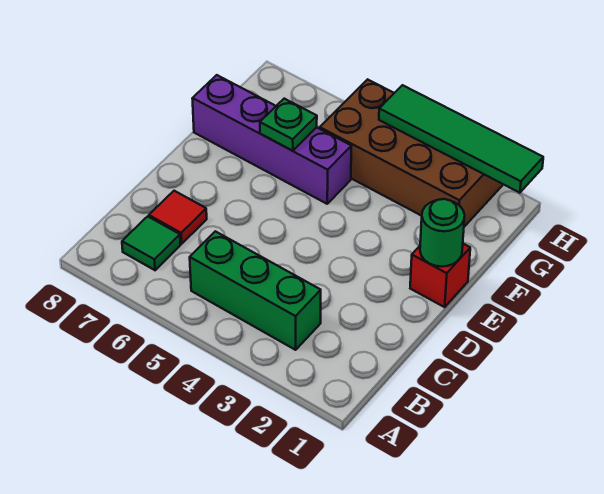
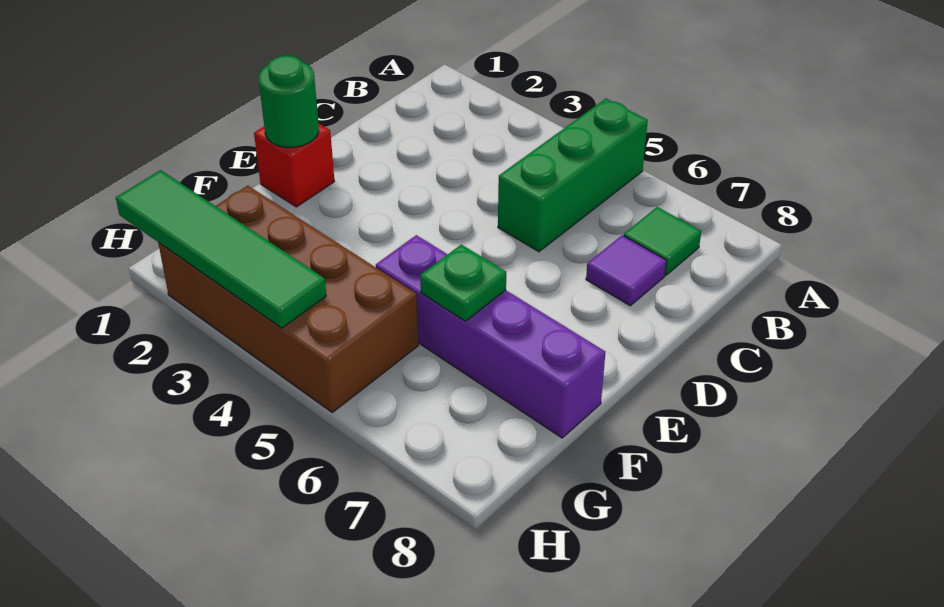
green brick B3:B5 level 1 -> green brick A5:C5 level 1
red tile C7 level 1 -> purple tile C7 level 1

